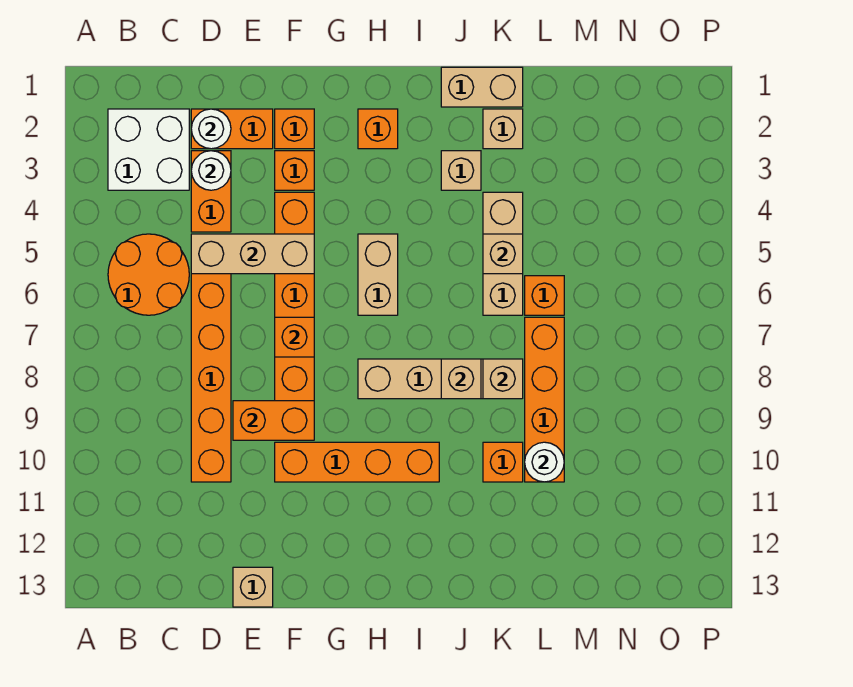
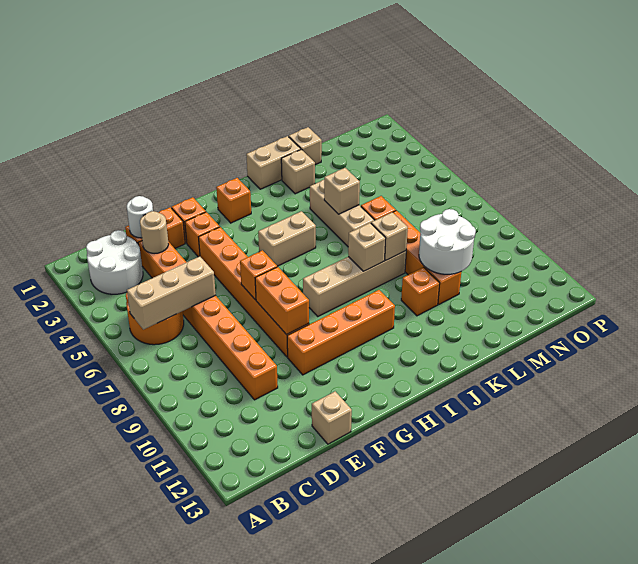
white brick B2:C3 level 1 -> white round brick B2:C3 level 1
white round brick D3 level 2 -> tan round brick D3 level 2
tan brick D5:F5 level 2 -> tan brick B6:D6 level 2
orange brick E9:F9 level 2 -> orange brick F8:F9 level 2
tan brick H5:H6 level 1 -> tan brick H5:I5 level 1
tan brick J3 level 1 -> tan brick L1 level 1
white round brick L10 level 2 -> white round brick L9:M10 level 2

